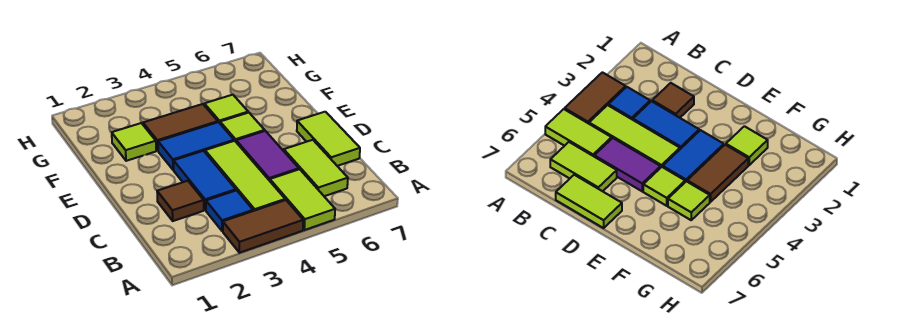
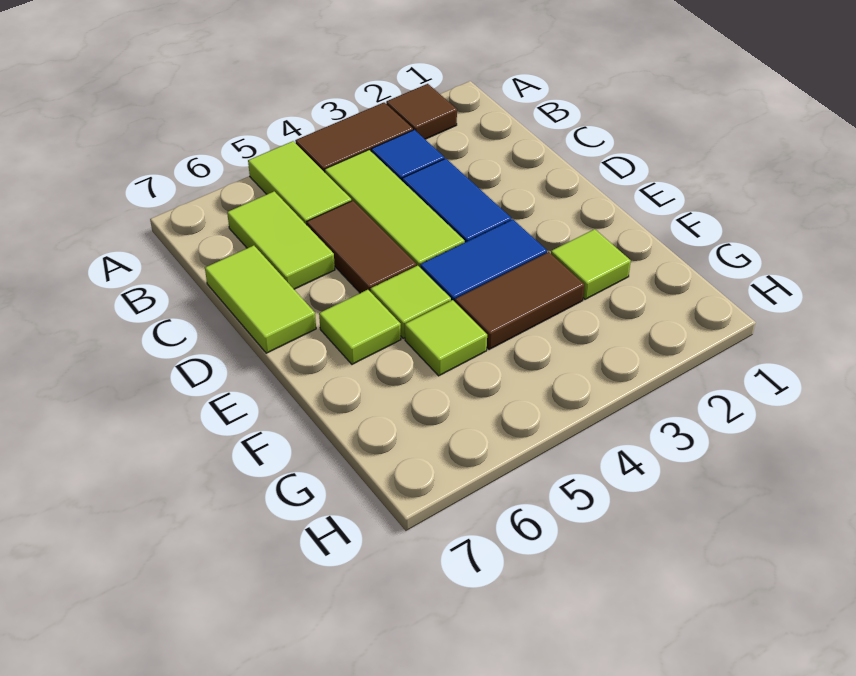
brown tile C2 level 1 -> brown tile A2 level 1
purple tile C5:D5 level 1 -> brown tile C5:D5 level 1
none -> lime tile E6 level 1

